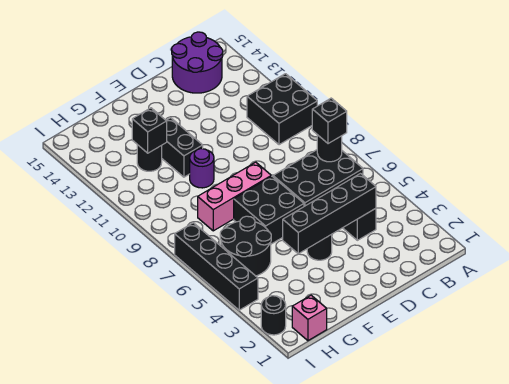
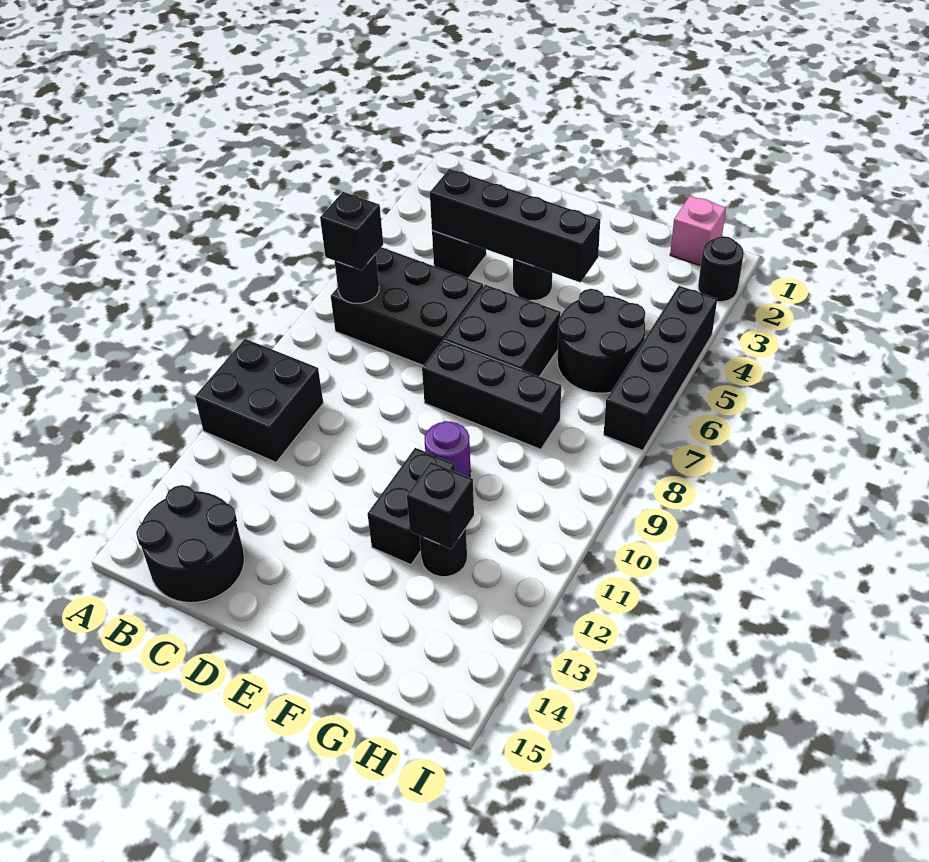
purple round brick B14:C15 level 1 -> black round brick B14:C15 level 1
pink brick E8:G8 level 1 -> black brick E8:G8 level 1

